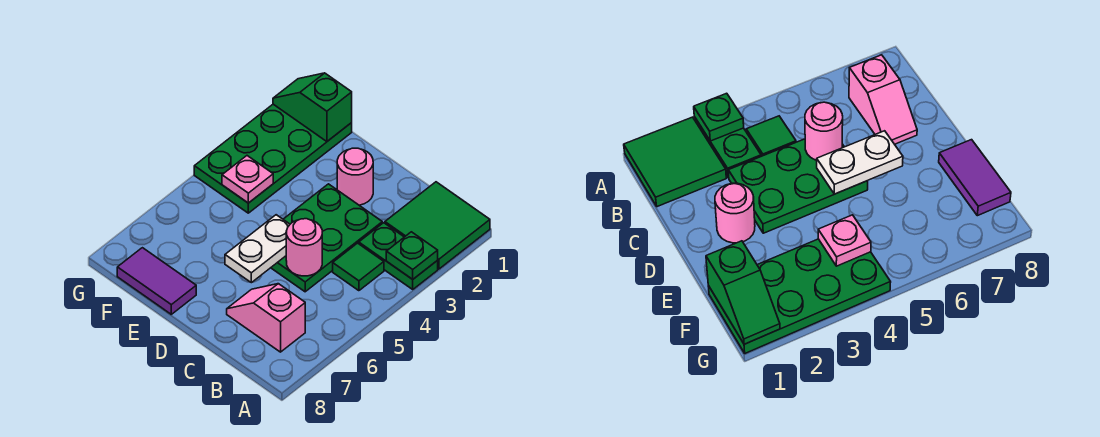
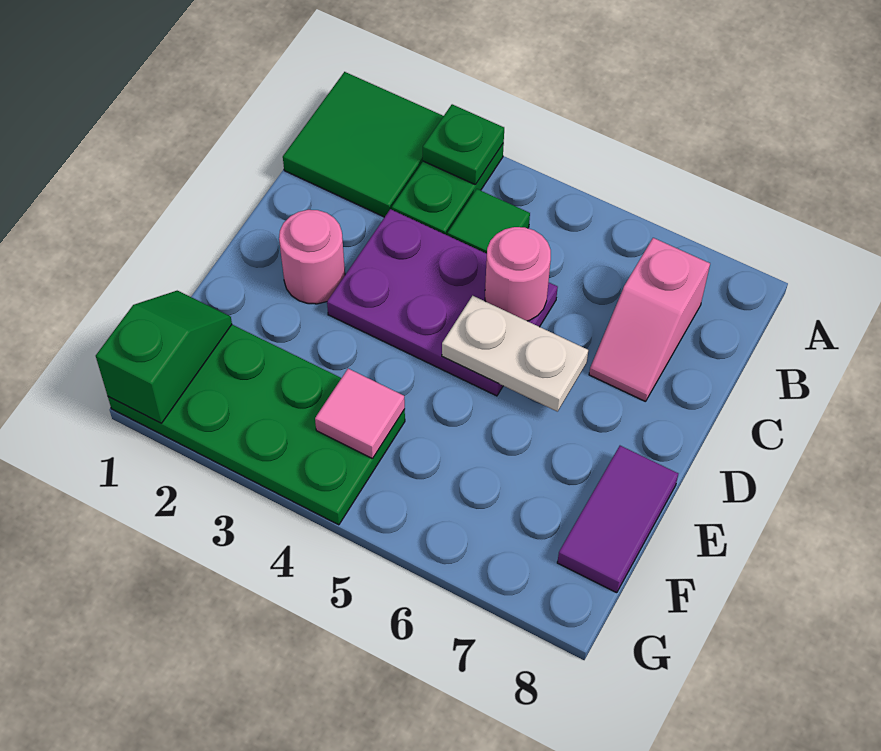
green plate C3:D5 level 1 -> purple plate C3:D5 level 1
green slope F1:G1 level 2 top F -> green slope F1:G1 level 2 top G
pink plate F4 level 2 -> pink tile F4 level 2

